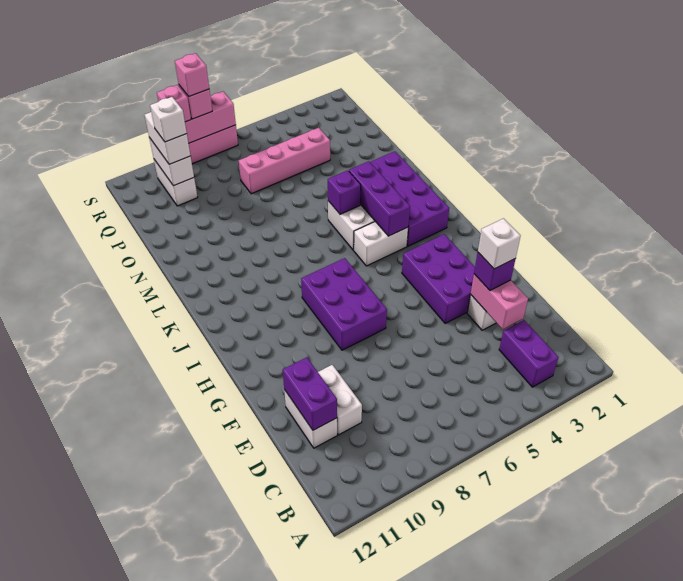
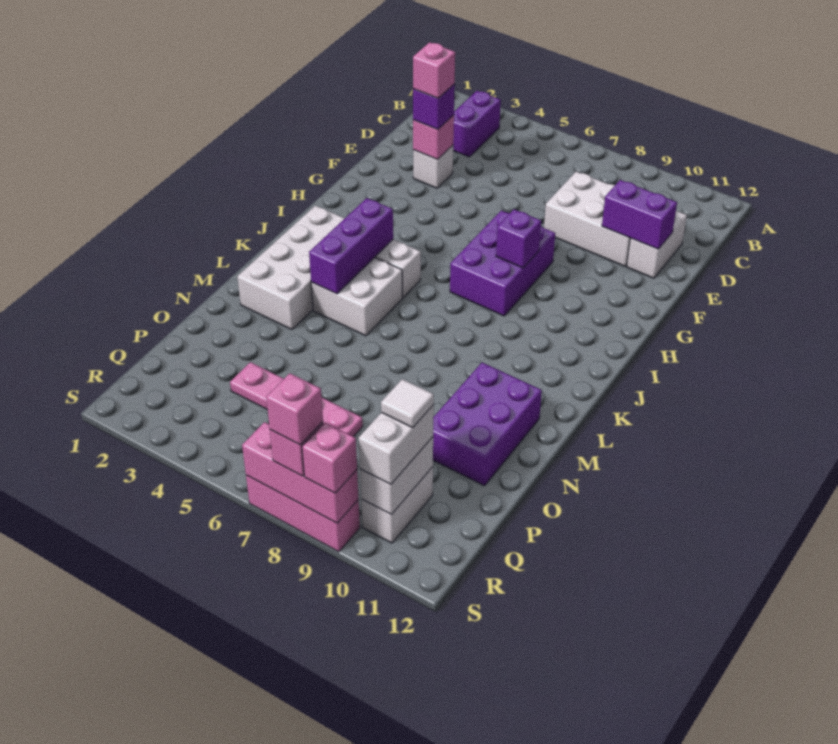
pink brick D3:E3 level 2 -> pink brick E3 level 2
white brick D10:E10 level 1 -> white brick D8:E10 level 1
purple brick D11:E11 level 2 -> purple brick E10:E11 level 2
white brick E3 level 4 -> pink brick E3 level 4
purple brick F3:H4 level 1 -> purple brick M10:O11 level 1
purple brick J2:M3 level 1 -> white brick J2:M3 level 1
purple brick L5 level 2 -> purple brick H8 level 2
pink brick P4:P7 level 1 -> pink plate P4:P7 level 1
white brick Q10 level 4 -> white tile Q10 level 4

